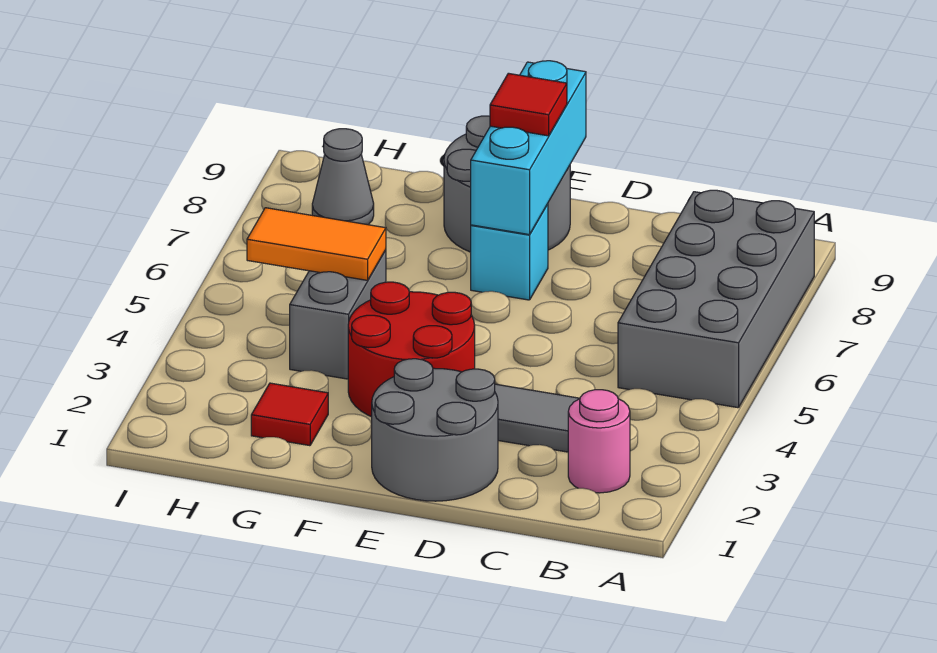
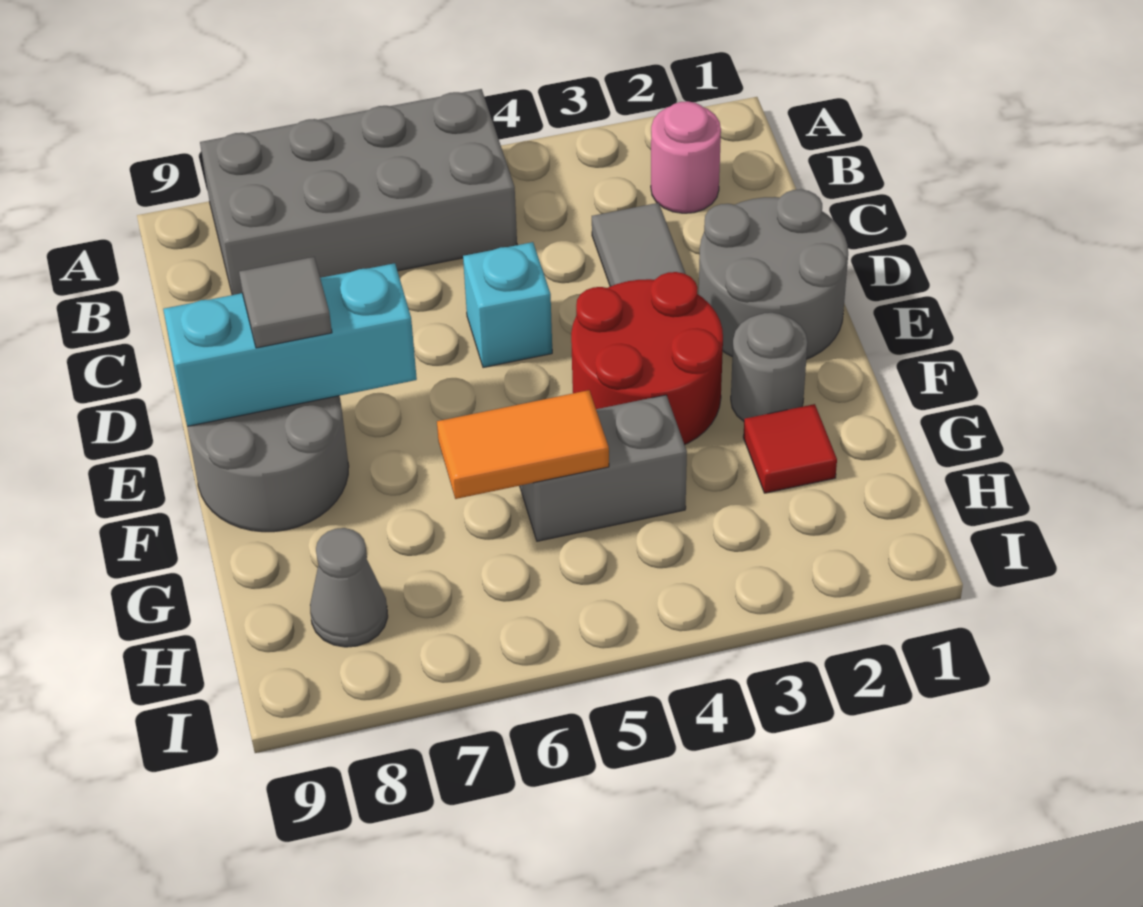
cyan brick E7 level 1 -> cyan brick D5 level 1
red tile E8 level 3 -> grey tile E8 level 3
none -> grey round brick F2 level 1
orange tile G5:H5 level 2 -> orange tile G5:G6 level 2

